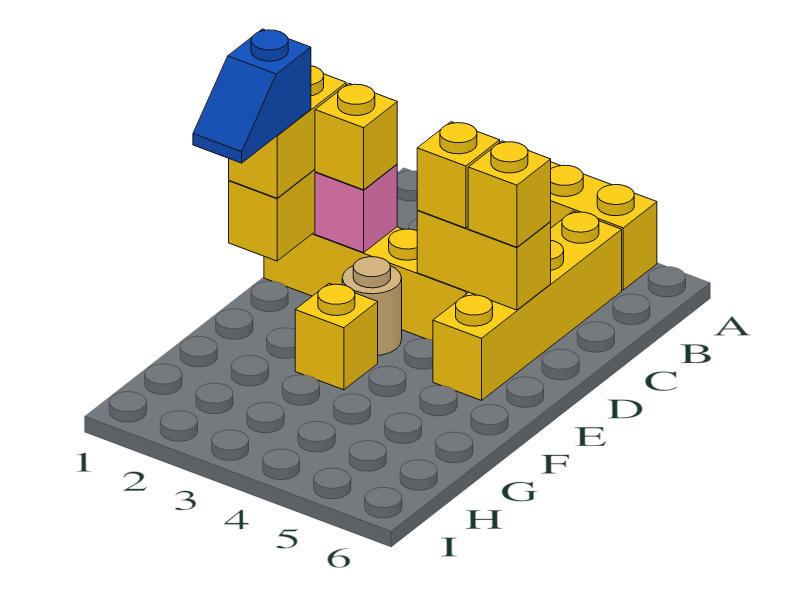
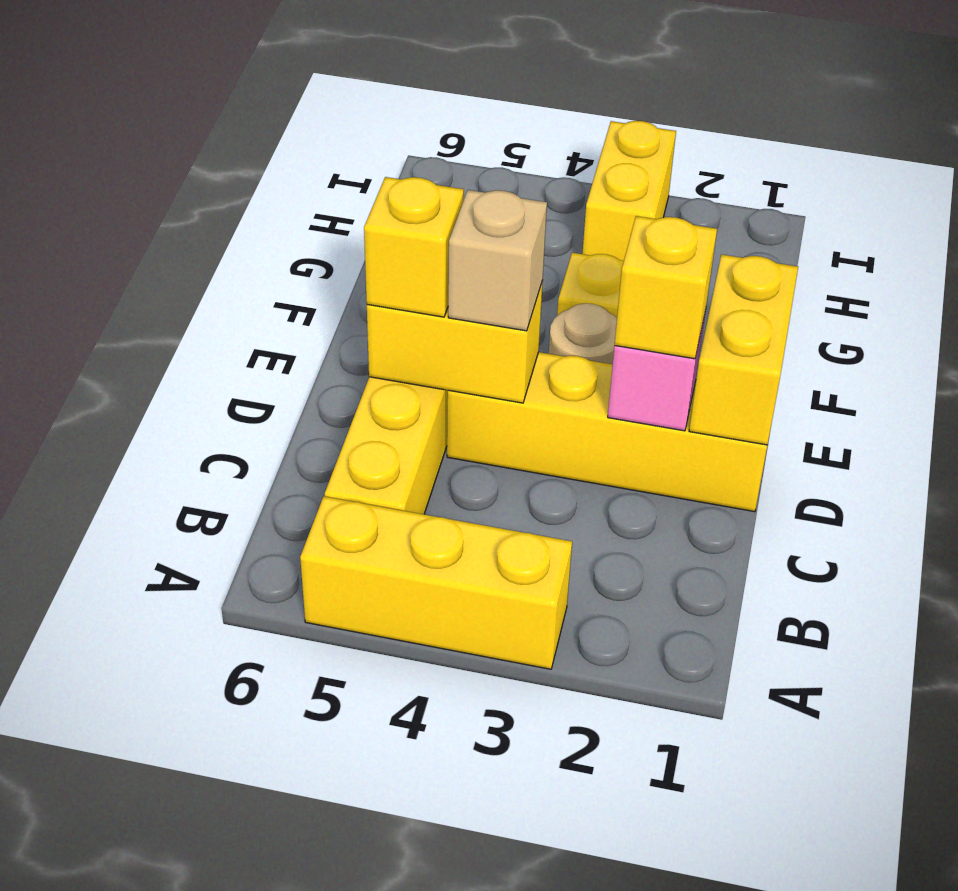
yellow brick D1:E1 level 3 -> yellow brick H3:I3 level 1
yellow brick D4 level 3 -> tan brick D4 level 3
blue slope E1:F1 level 4 top E -> none

